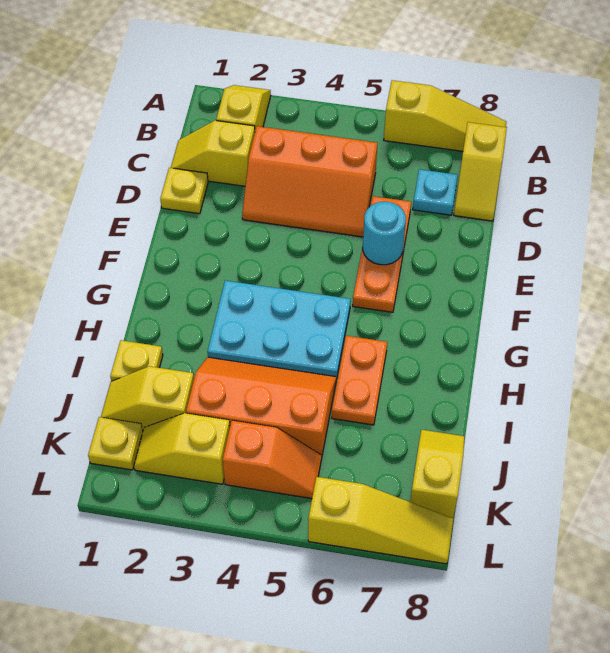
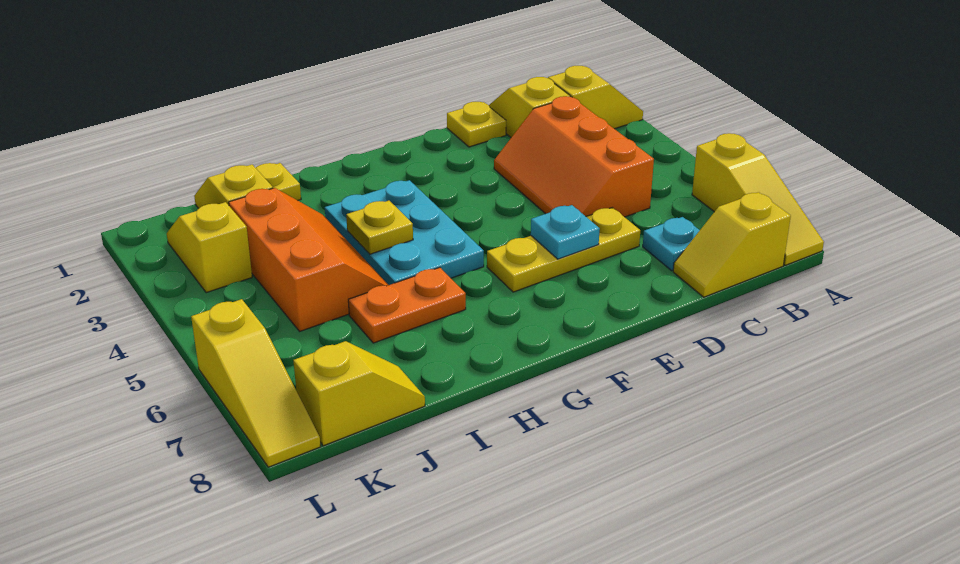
orange plate D6:F6 level 1 -> yellow plate D6:F6 level 1
cyan round brick E6 level 2 -> cyan plate E6 level 2
yellow plate K1 level 1 -> yellow plate H4 level 2
orange slope K4:K5 level 1 top 4 -> none

